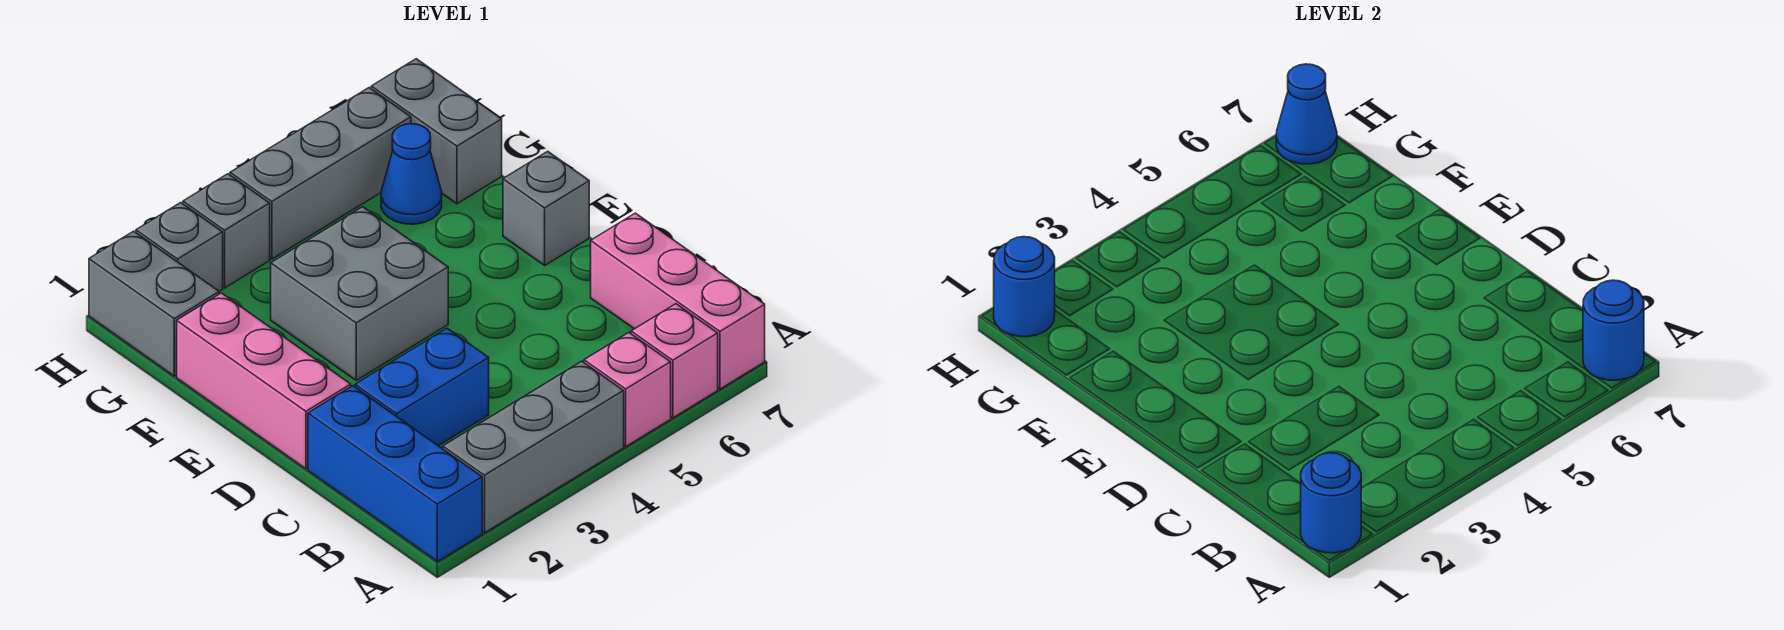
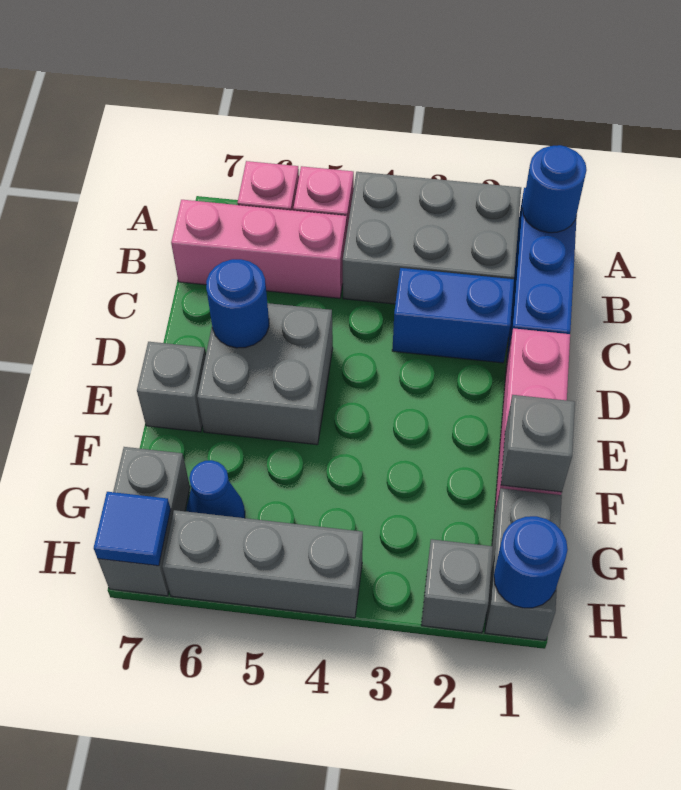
grey brick A2:A4 level 1 -> grey brick A2:B4 level 1
pink brick A7:C7 level 1 -> pink brick B5:B7 level 1
blue round brick A7 level 2 -> blue round brick D6 level 2
grey brick E3:F4 level 1 -> grey brick D5:E6 level 1
grey brick H3 level 1 -> grey brick F1 level 2
blue cone H7 level 2 -> blue tile H7 level 2

